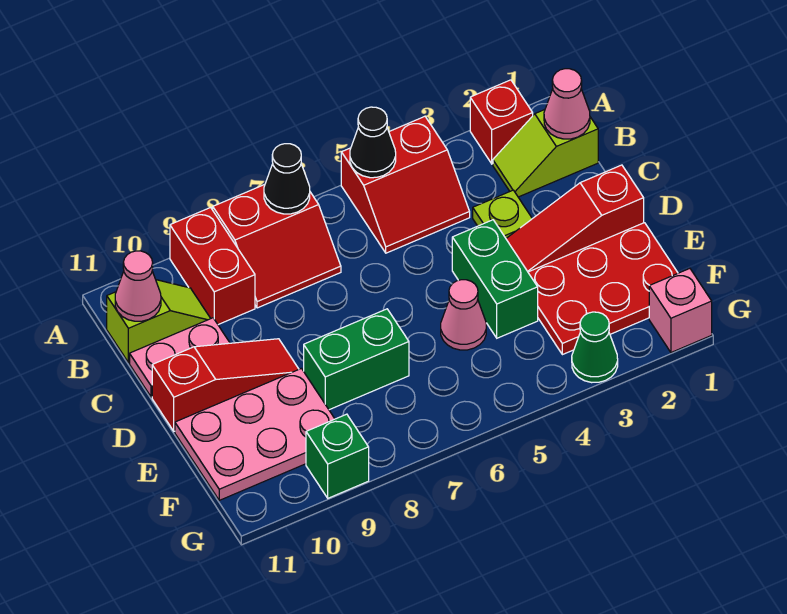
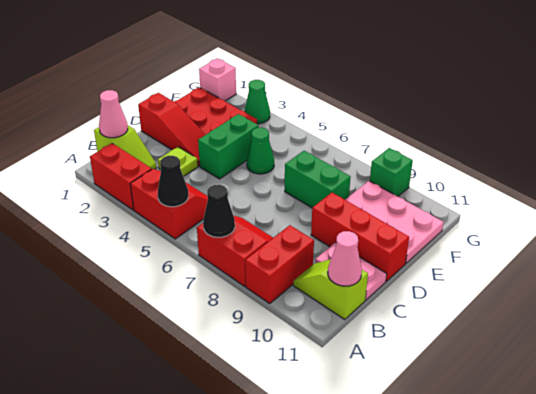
red brick A2 level 1 -> red brick A2:A3 level 1
red slope D9:D11 level 1 top 11 -> red brick D9:D11 level 1
pink cone E5 level 1 -> green cone E5 level 1

